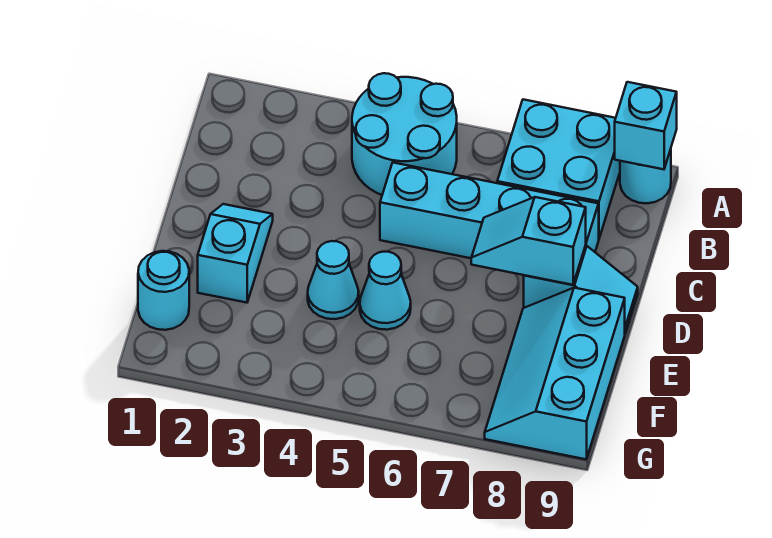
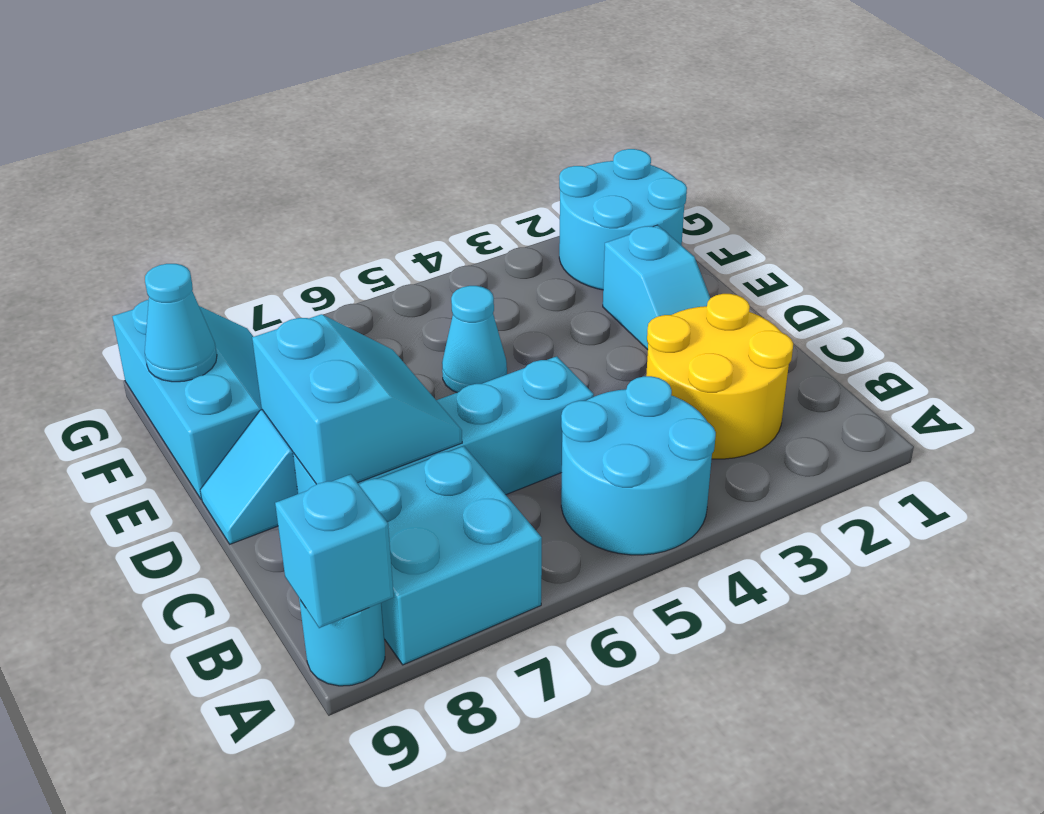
none -> yellow round brick B2:C3 level 1
cyan slope D7:D8 level 2 top 8 -> cyan slope C7:D8 level 2 top 8
cyan cone E4 level 1 -> cyan cone F9 level 2
cyan round brick F1 level 1 -> cyan round brick F1:G2 level 1

